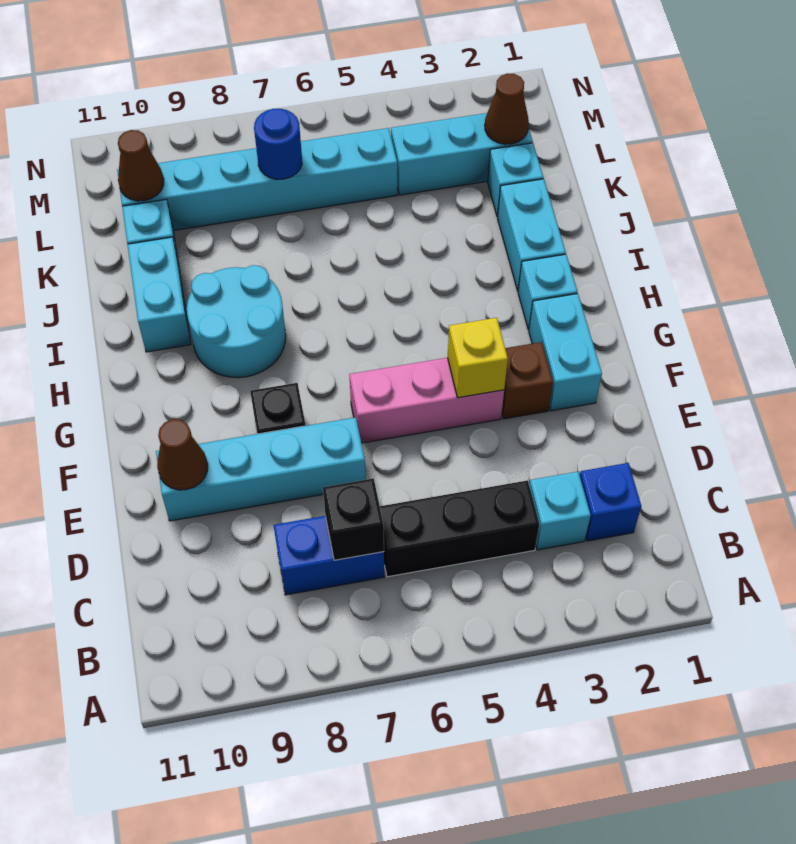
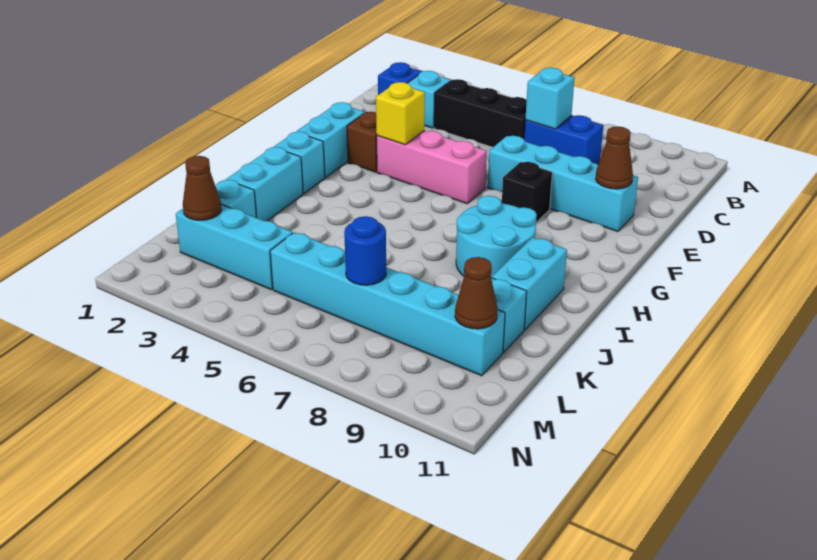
black brick C7 level 2 -> cyan brick C7 level 2

